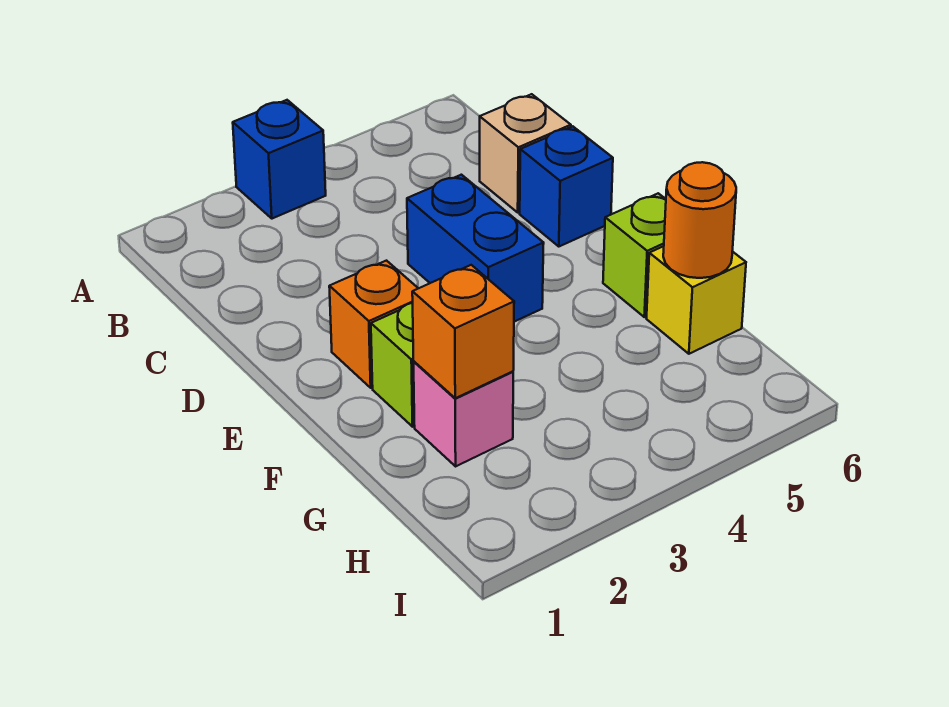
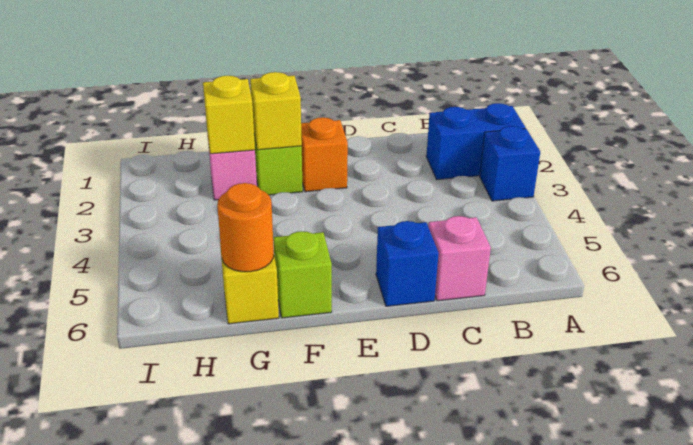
tan brick C6 level 1 -> pink brick C6 level 1
blue brick D4:E4 level 1 -> blue brick A2:B2 level 1
none -> yellow brick F2 level 2
orange brick G2 level 2 -> yellow brick G2 level 2

